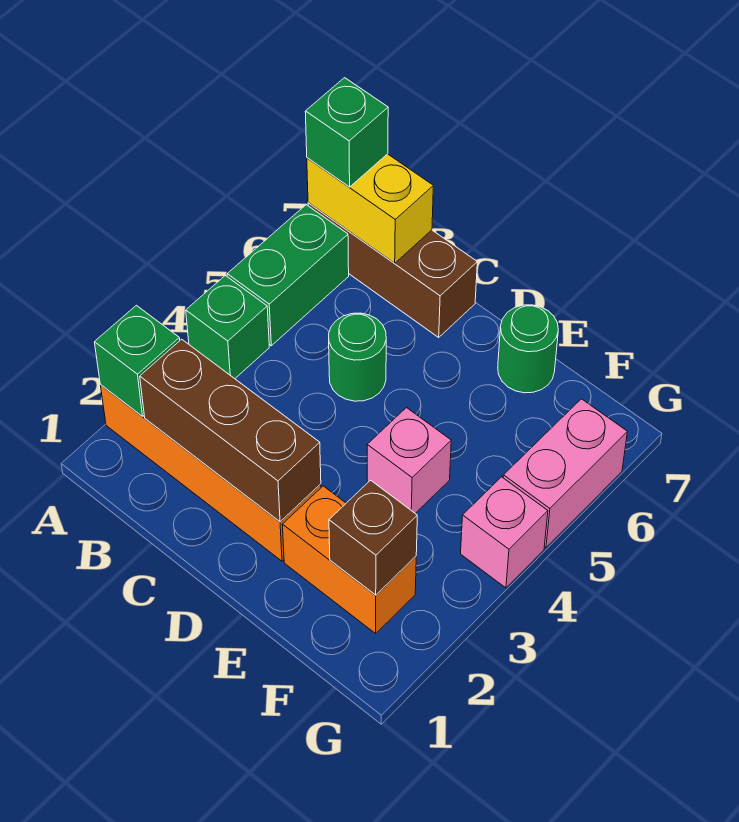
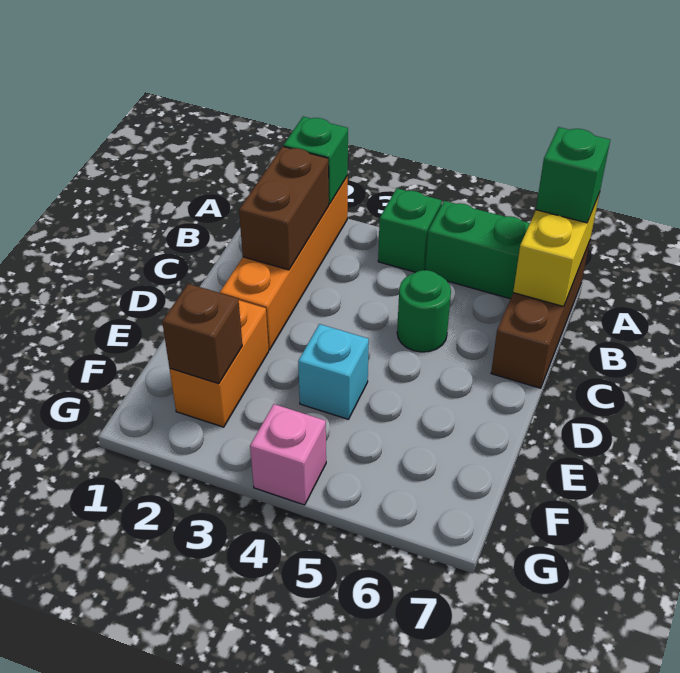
brown brick B2:D2 level 2 -> brown brick B2:C2 level 2
pink brick E4 level 1 -> cyan brick E4 level 1
green round brick E7 level 1 -> none
pink brick G5:G6 level 1 -> none

